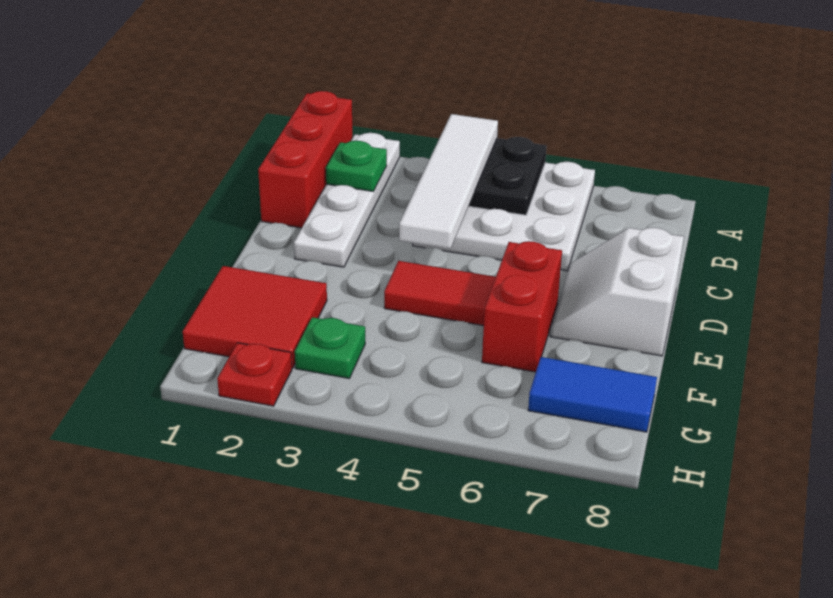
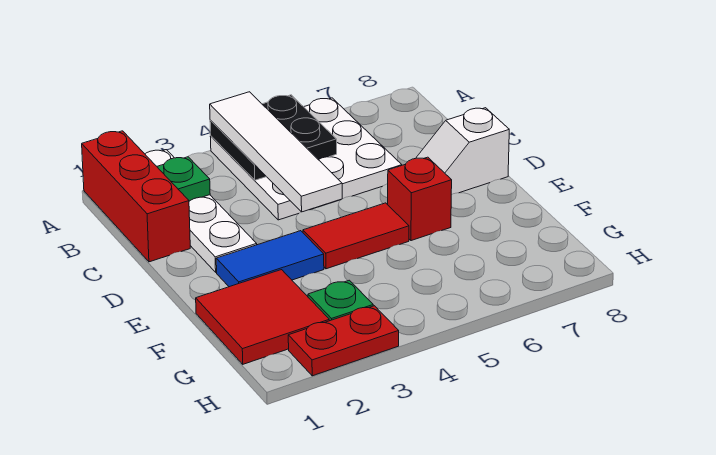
white slope D7:E8 level 1 top 8 -> white slope D7:D8 level 1 top 8
red brick E6:F6 level 1 -> red brick E6 level 1
blue tile G7:G8 level 1 -> blue tile E2:E3 level 1
red plate H2 level 1 -> red plate H2:H3 level 1

